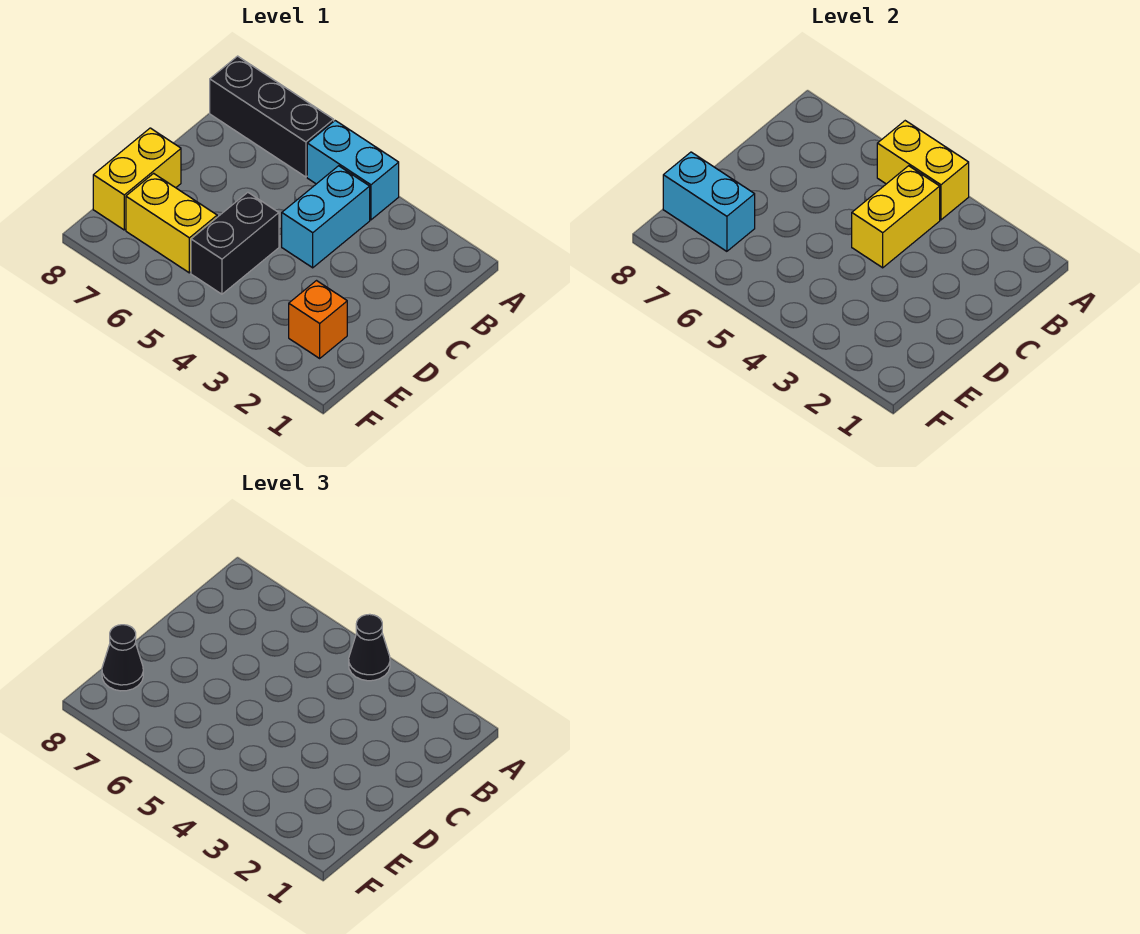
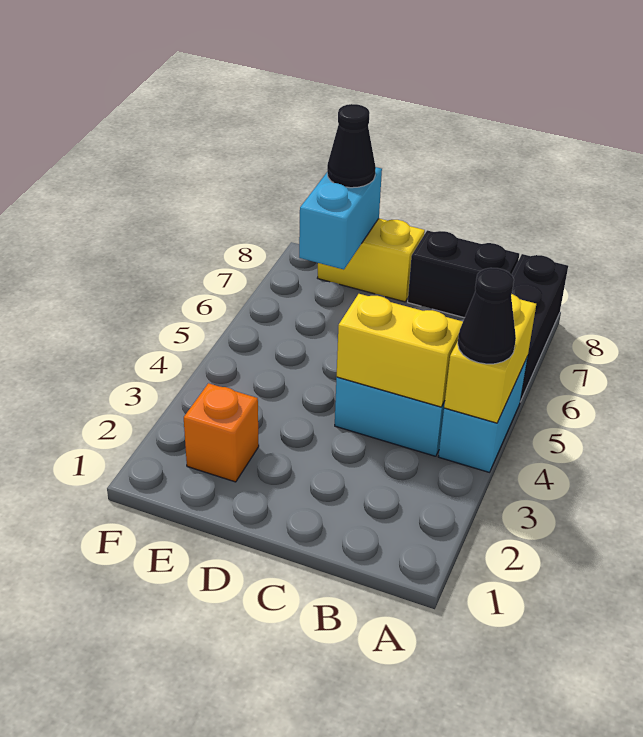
black brick D5:E5 level 1 -> black brick B8:C8 level 1
yellow brick E6:E7 level 1 -> none

